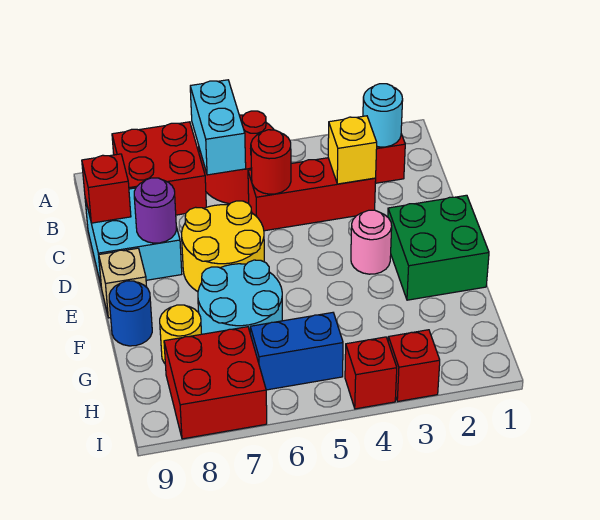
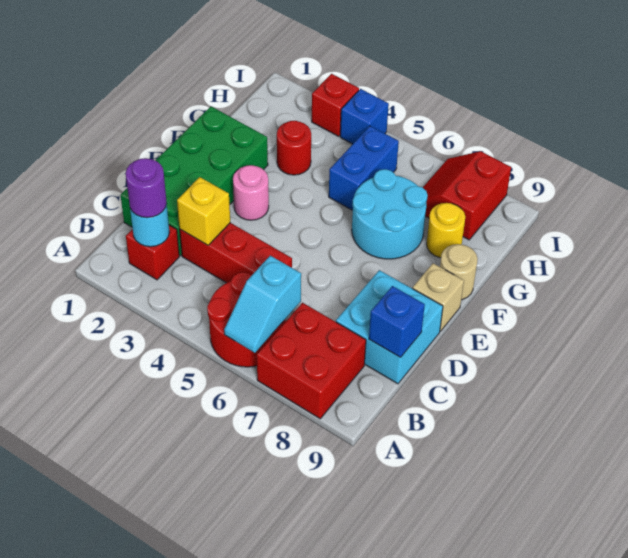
cyan brick A6:B6 level 2 -> cyan slope A6:B6 level 2 top B
red round brick C5 level 2 -> red round brick G3 level 1
red brick C9 level 2 -> blue brick C9 level 2
yellow round brick D6:E7 level 1 -> none
purple round brick D8 level 2 -> purple round brick B2 level 3
green brick E1:F2 level 1 -> green brick C1:F2 level 1
blue round brick F9 level 1 -> tan round brick F9 level 1
blue brick H5:H6 level 1 -> blue brick G5:H5 level 1
red brick H7:I8 level 1 -> red slope H7:I8 level 1 top 8
red brick I4 level 1 -> blue brick I4 level 1

